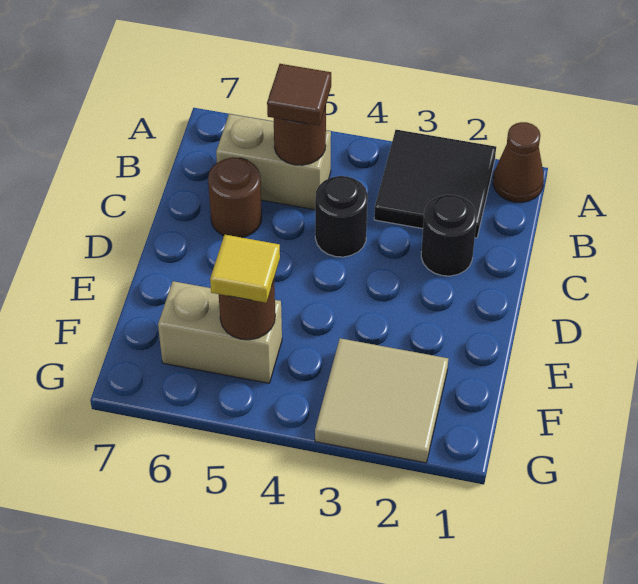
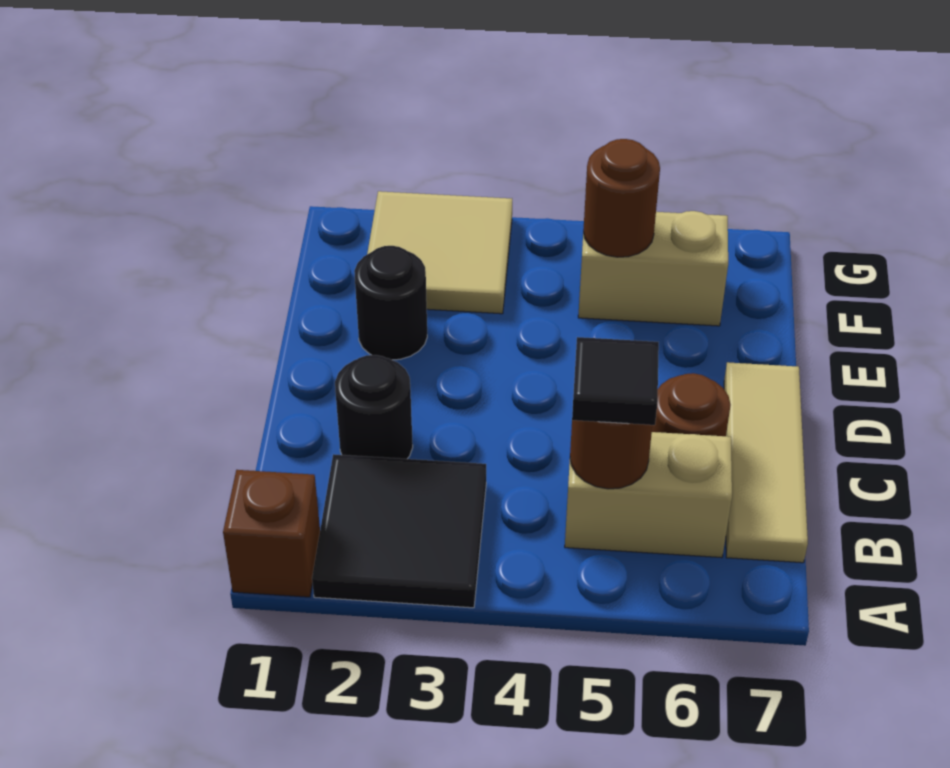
brown cone A1 level 1 -> brown brick A1 level 1
brown tile B5 level 3 -> black tile B5 level 3
none -> tan tile B7:D7 level 1
black round brick C4 level 1 -> black round brick E2 level 1
yellow tile F5 level 3 -> none

